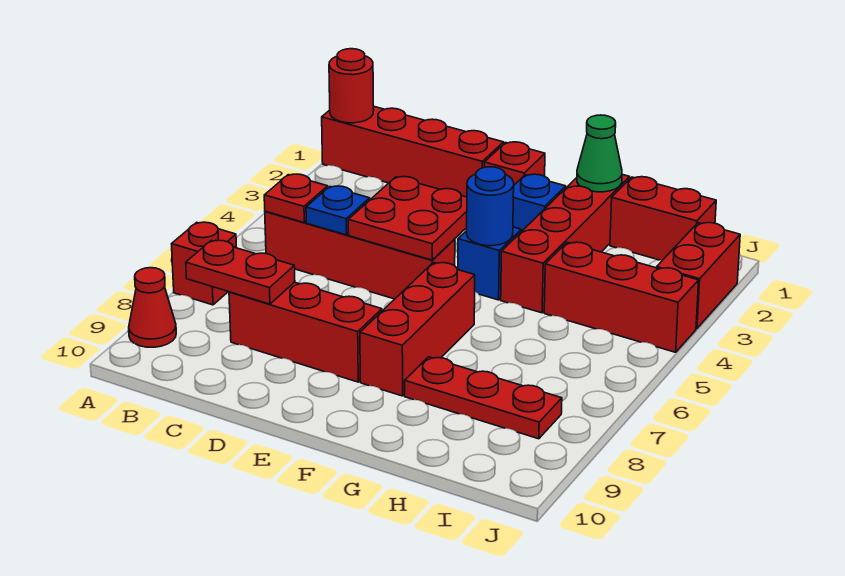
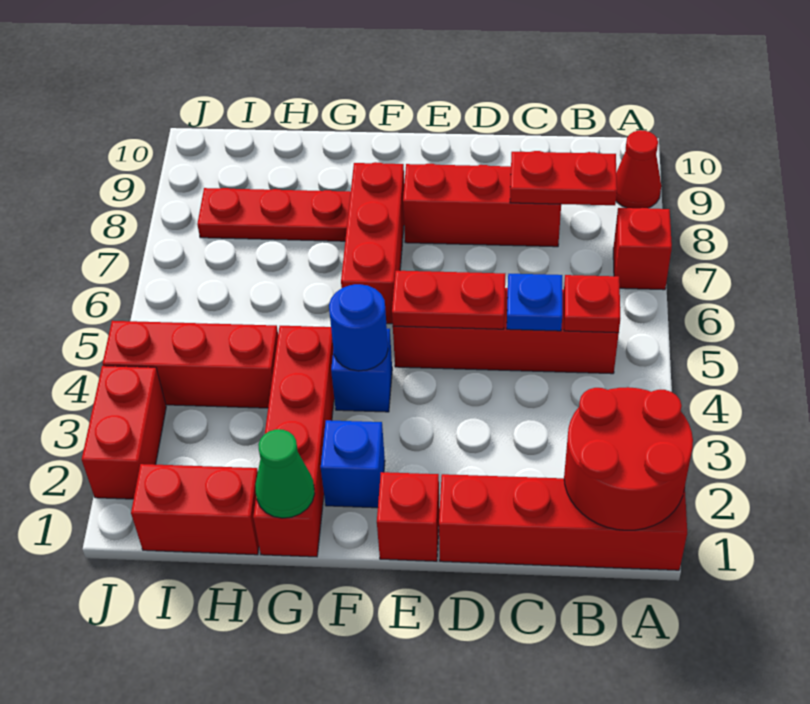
red round brick A1 level 2 -> red round brick A1:B2 level 2
red plate D4:E5 level 2 -> red plate D5:E5 level 2

